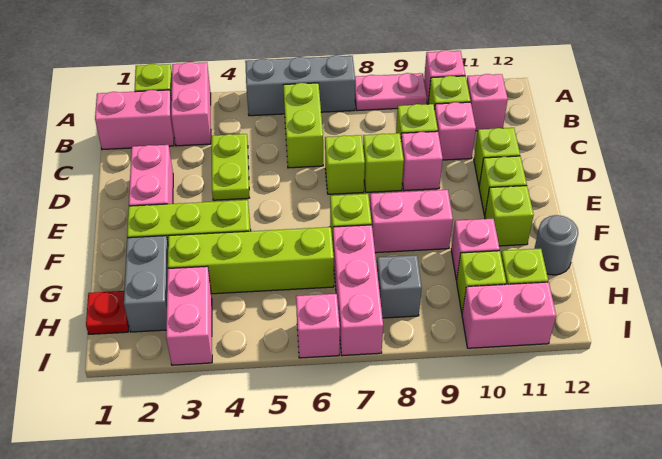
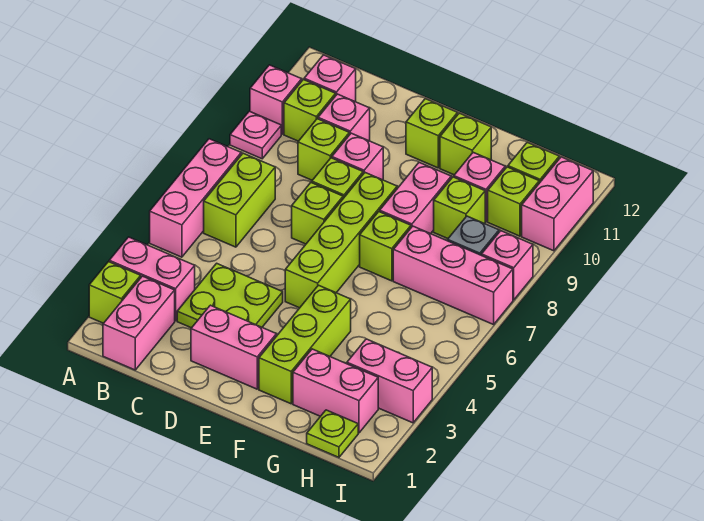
grey brick A5:A7 level 1 -> pink brick A5:A7 level 1
pink plate A8:A9 level 1 -> pink plate A9 level 1
lime brick B6:C6 level 1 -> lime brick B6:B7 level 1
lime plate C4:D4 level 1 -> lime plate C3:D4 level 1
lime brick D11 level 1 -> lime brick G9 level 1
grey brick G2:H2 level 1 -> pink brick G2:H2 level 1
lime brick G3:G6 level 1 -> lime brick E5:E8 level 1
grey round brick G12 level 1 -> none
red plate H1 level 1 -> lime plate H1 level 1
pink brick I6 level 1 -> pink brick I8 level 1

